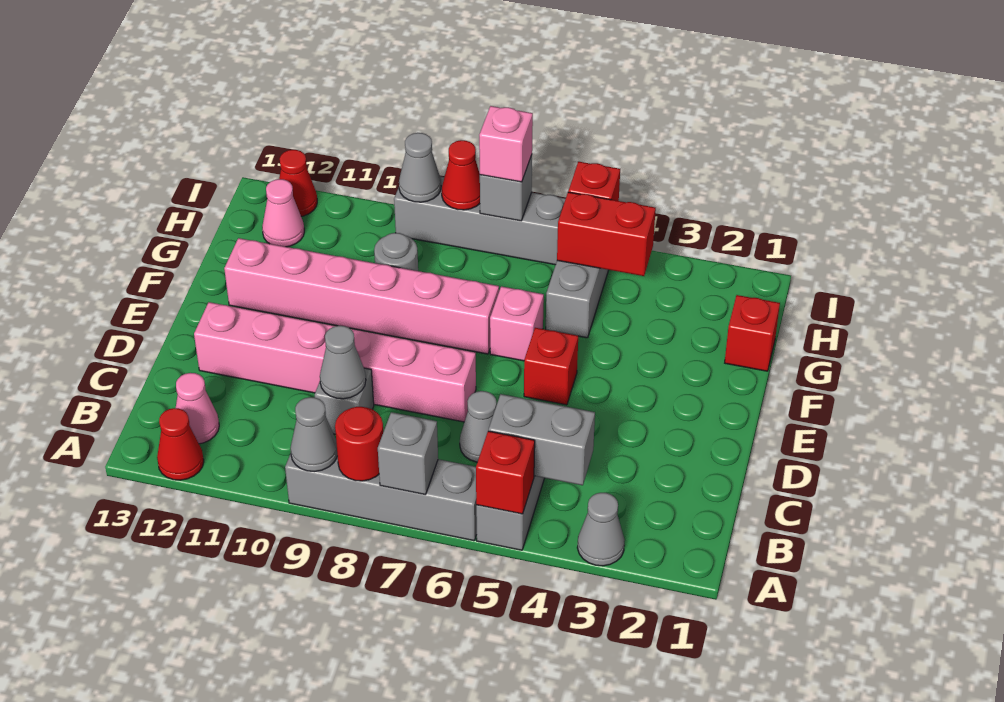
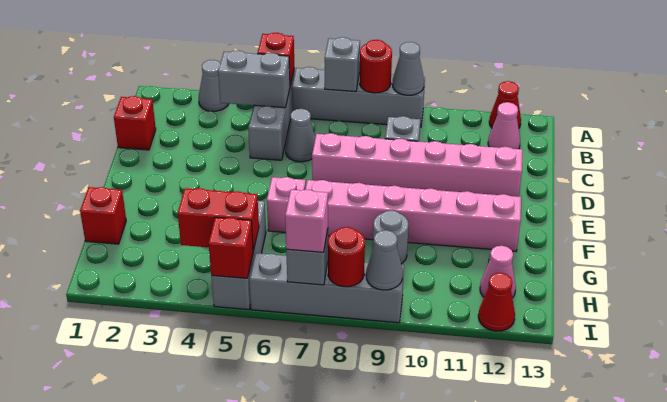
grey cone C9 level 2 -> none
red brick E5 level 1 -> red brick C1 level 1
red cone I8 level 2 -> red round brick I8 level 2

